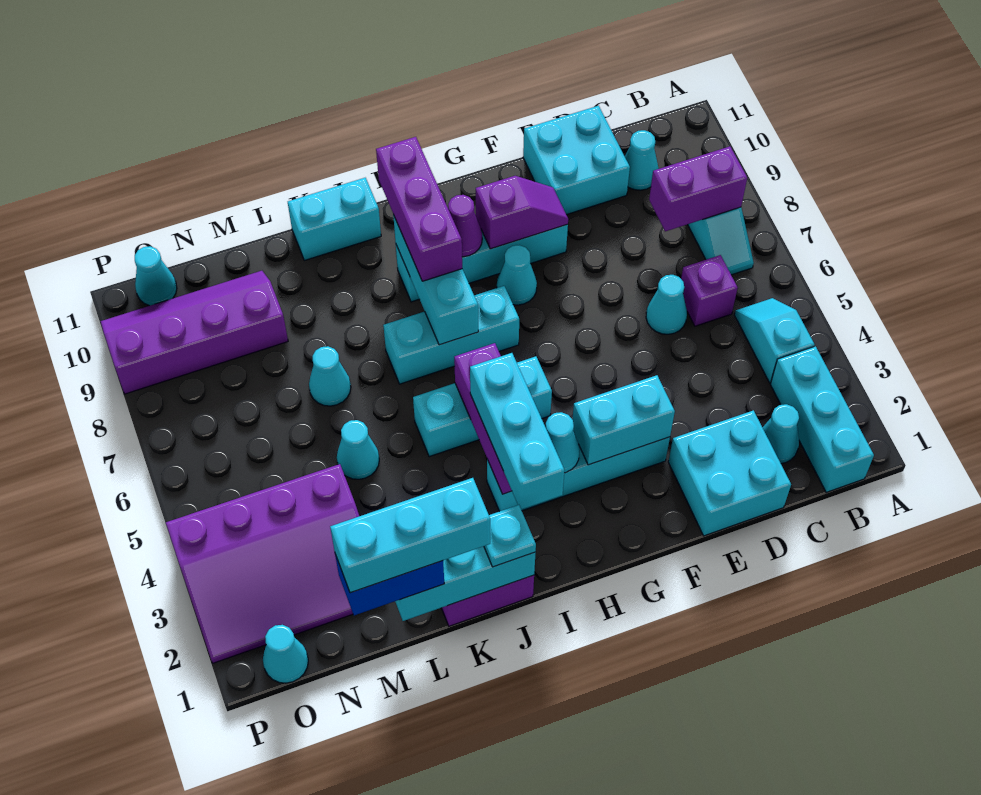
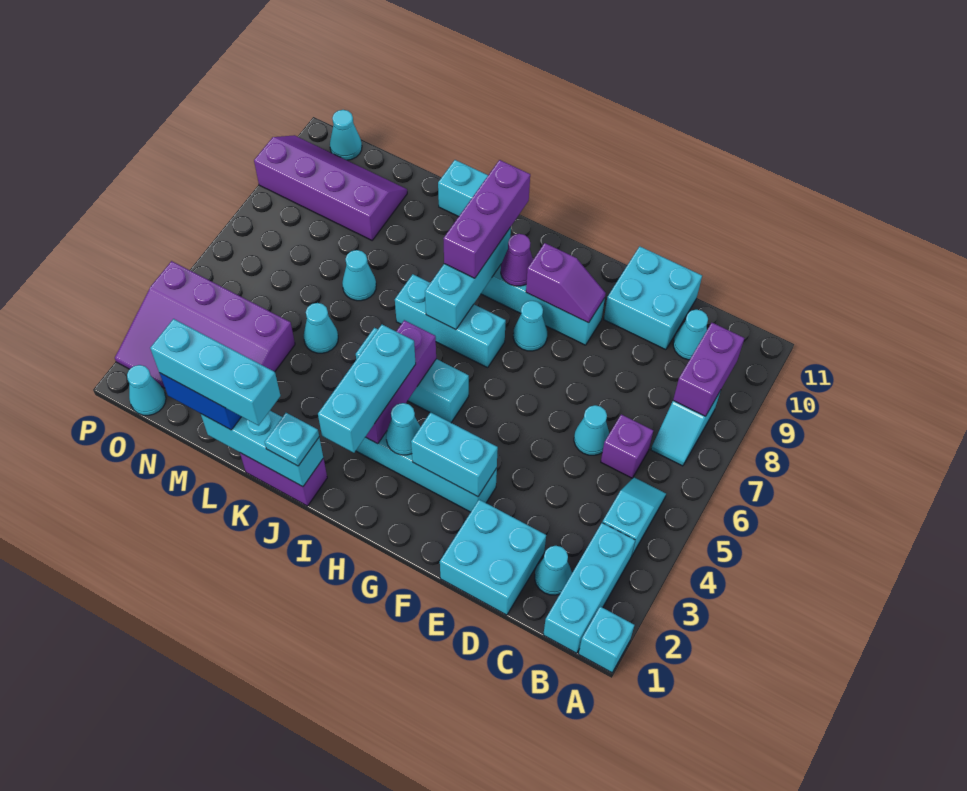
none -> cyan brick A1 level 1
purple brick B8:C8 level 2 -> purple brick B8:B9 level 2

